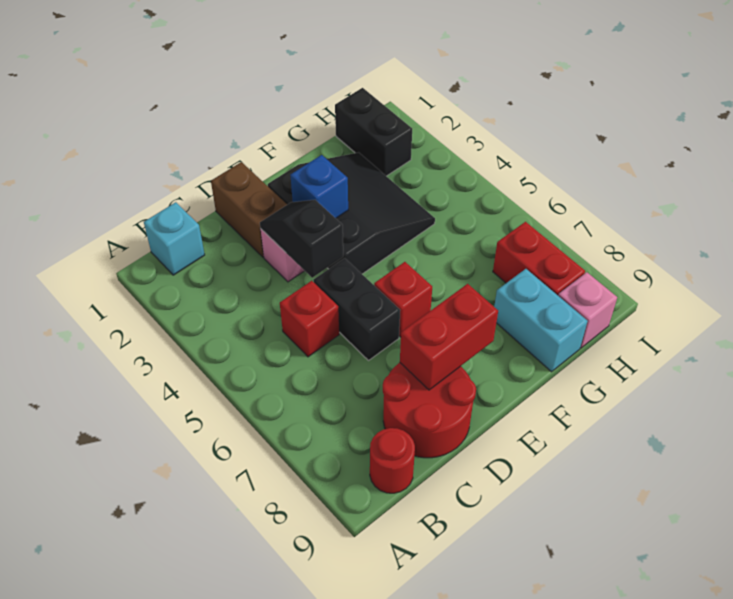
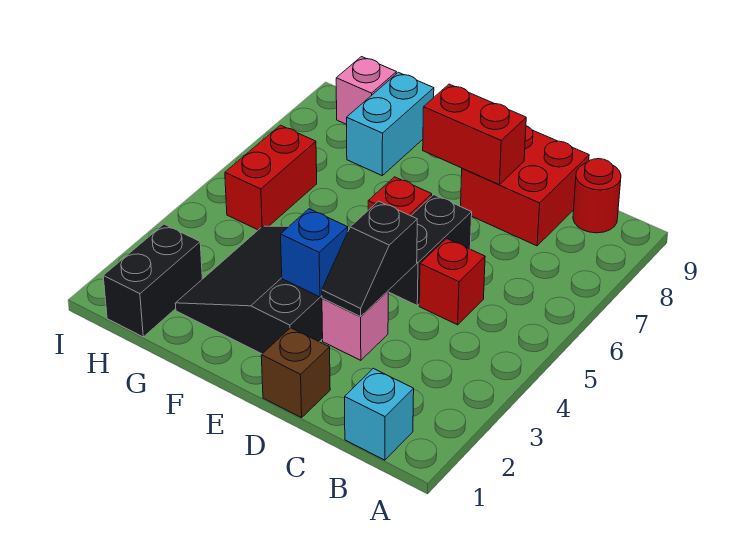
red round brick C8:D9 level 1 -> red brick C8:D9 level 1
brown brick D1:D2 level 1 -> brown brick D1 level 1
red brick H7:H8 level 1 -> red brick H5:H6 level 1

